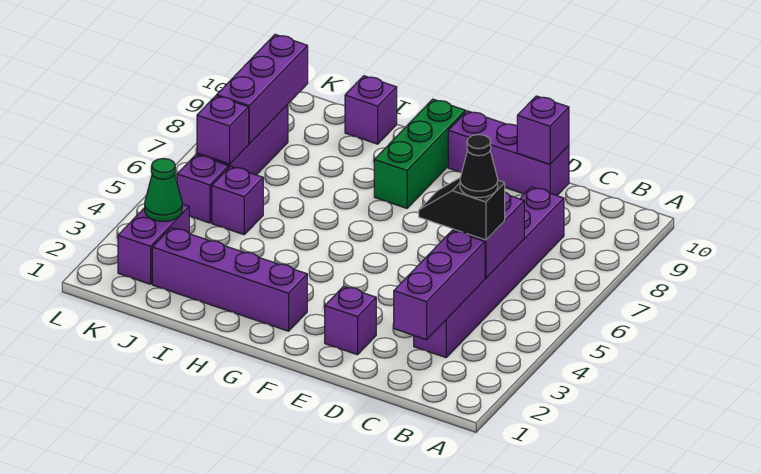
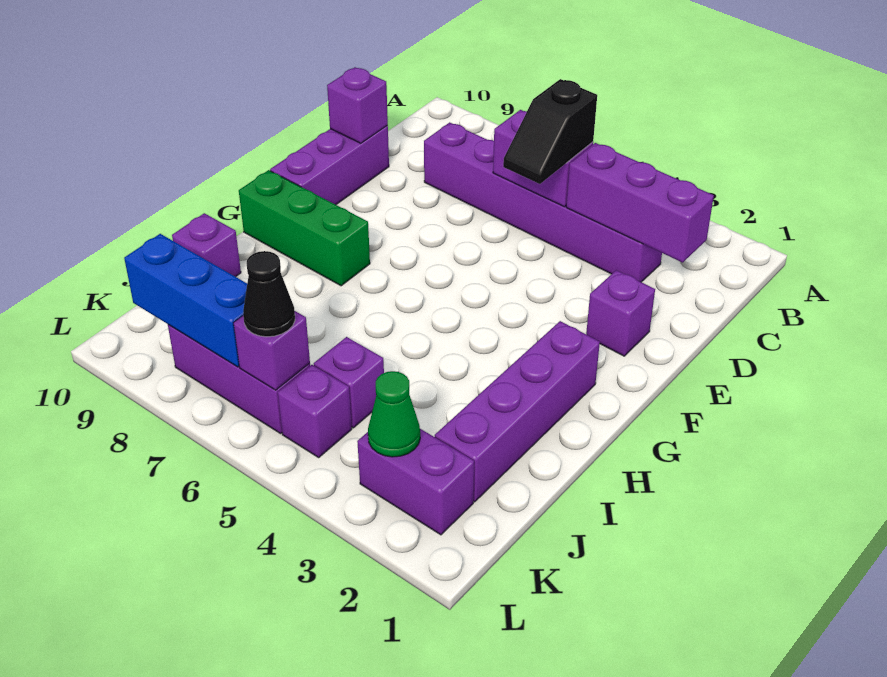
black cone C5 level 4 -> black cone K6 level 3
purple brick K7:K9 level 2 -> blue brick K7:K9 level 2

